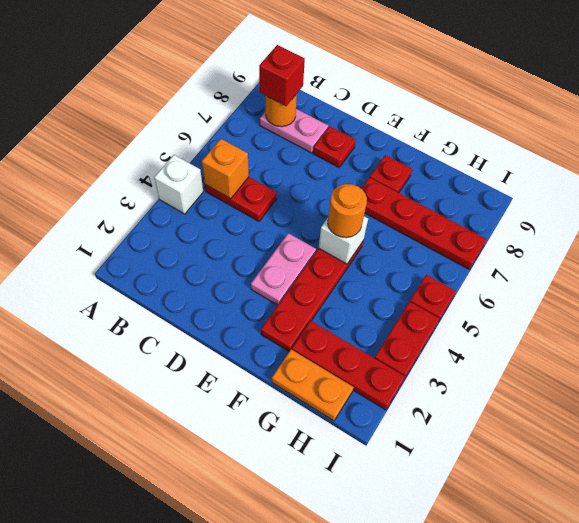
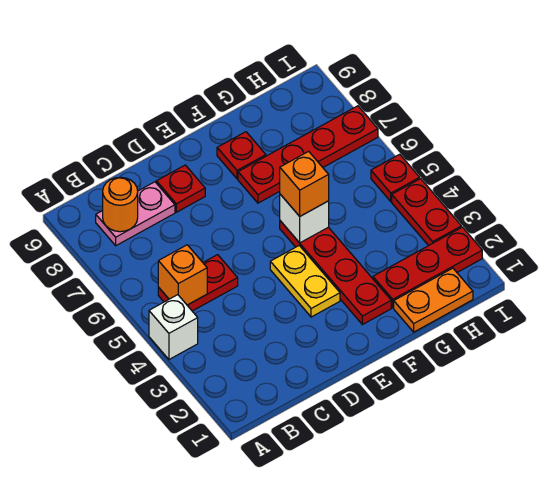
red brick B8 level 3 -> none
pink plate E3:E4 level 1 -> yellow plate E3:E4 level 1
orange round brick F5 level 3 -> orange brick F5 level 3

